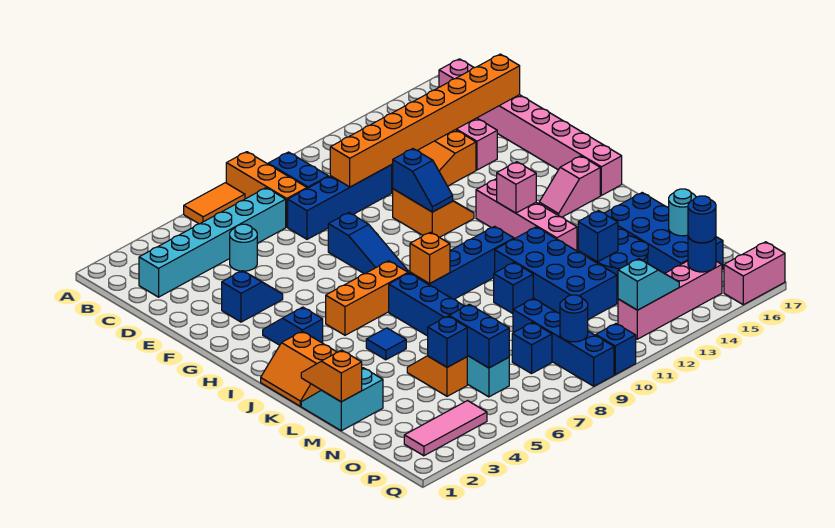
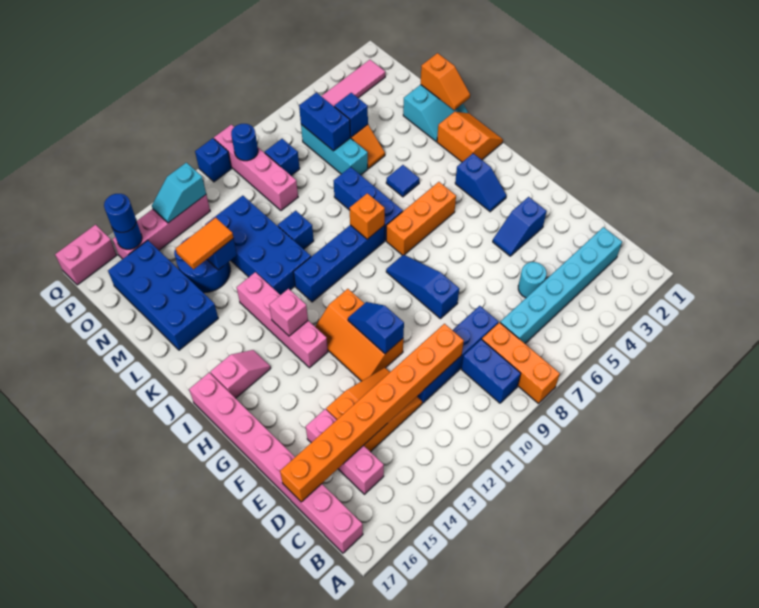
orange tile A6:A7 level 1 -> orange tile M13:M14 level 3
orange slope F11:G12 level 1 top 11 -> orange slope F11:H12 level 1 top 11
blue brick N9:Q9 level 1 -> pink brick N9:Q9 level 1
cyan round brick N16 level 2 -> none

